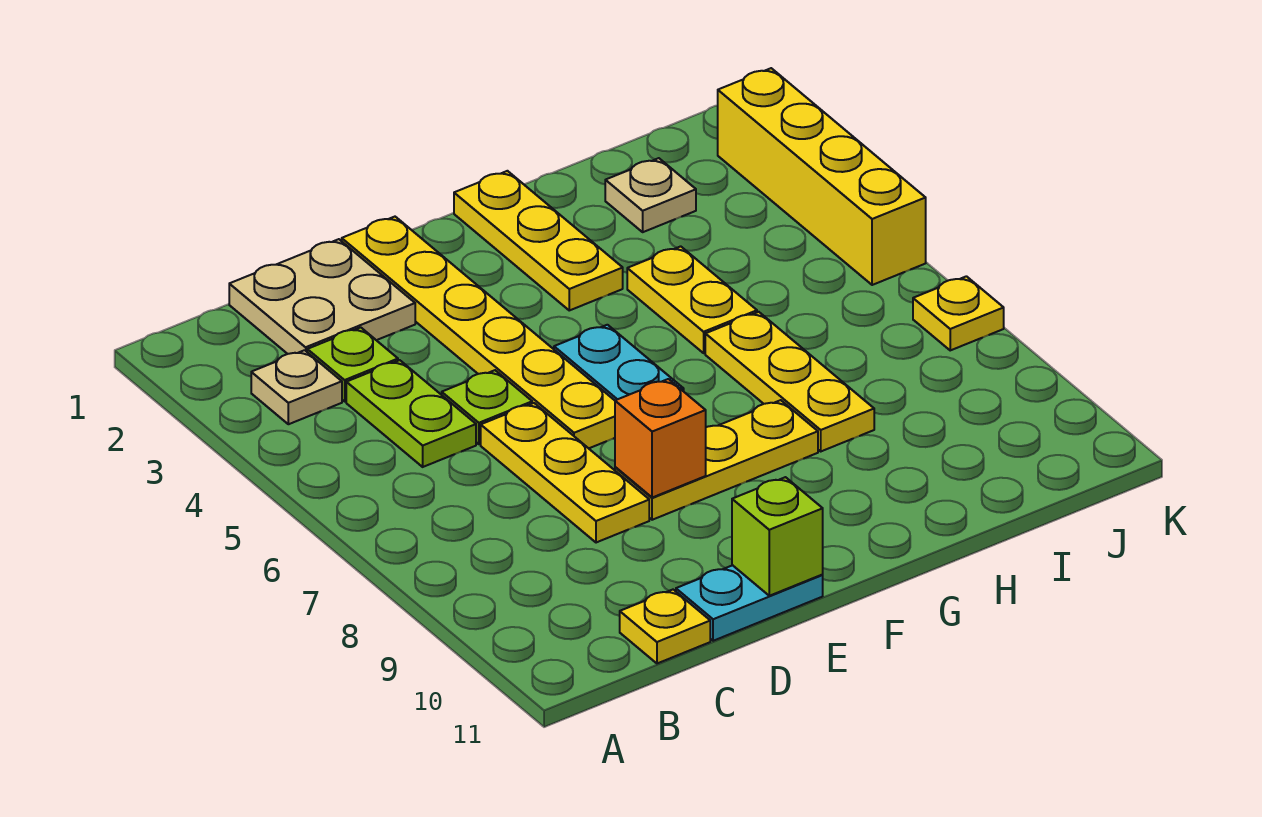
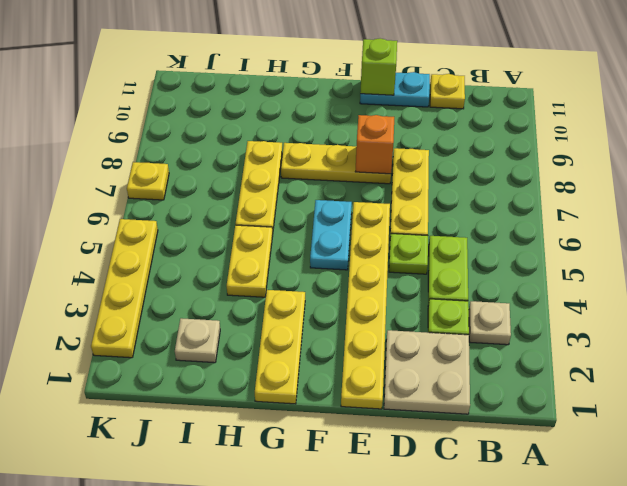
yellow brick K2:K5 level 1 -> yellow plate K2:K5 level 1

